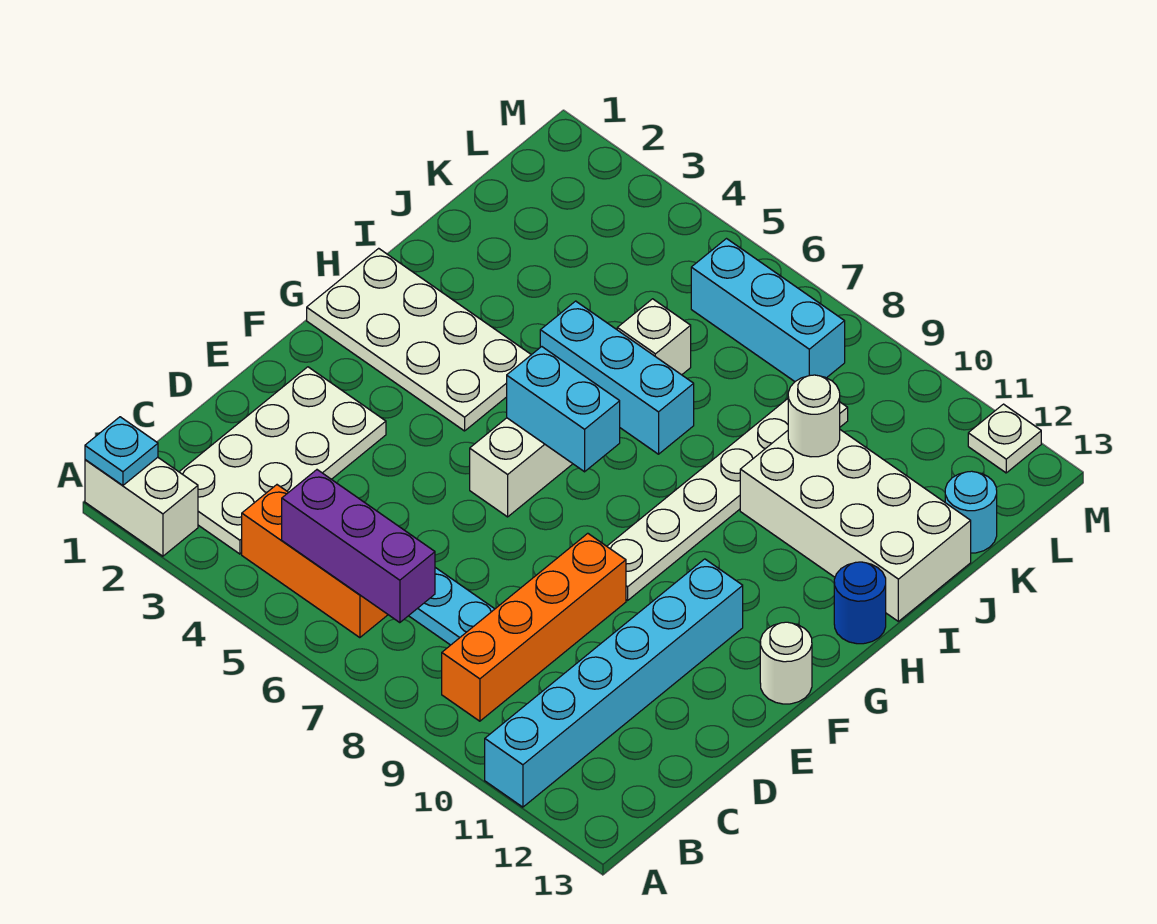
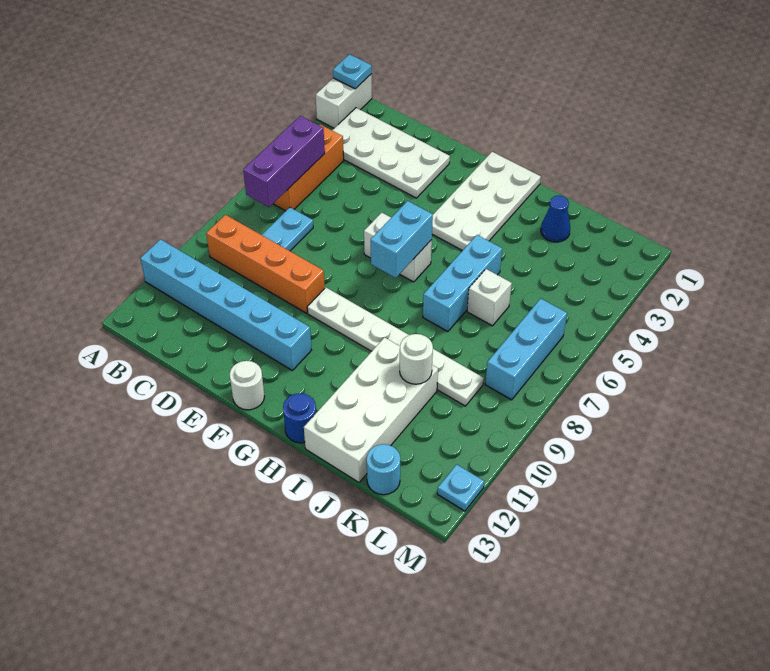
none -> blue cone J2 level 1
white plate M12 level 1 -> cyan plate M12 level 1

